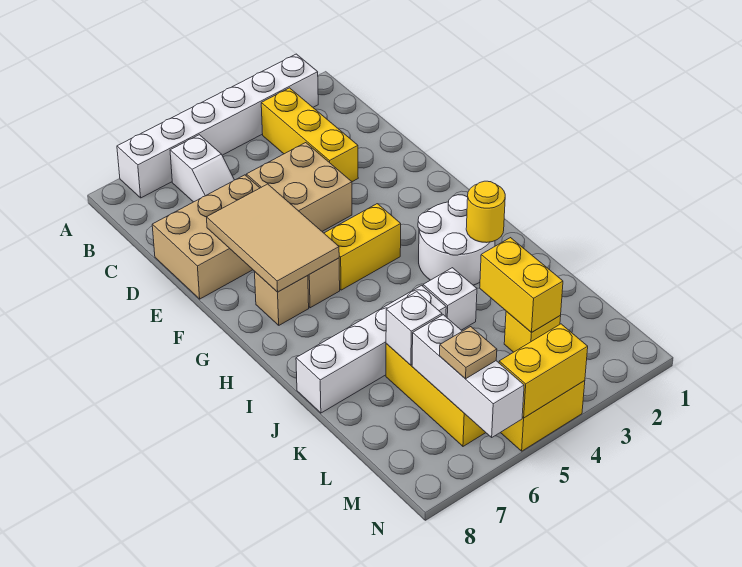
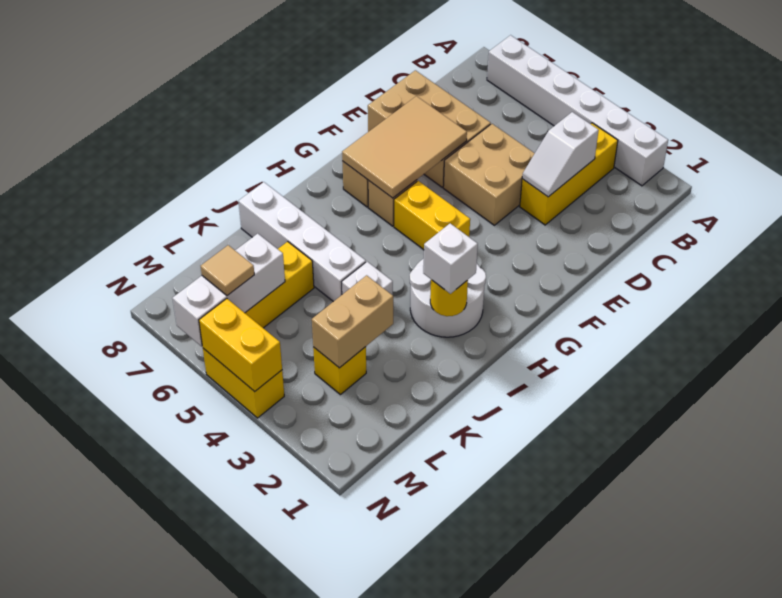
white slope B6:C6 level 1 top B -> white slope C3:D3 level 2 top C
yellow brick K3:L3 level 2 -> tan brick K3:L3 level 2
white brick K6 level 2 -> white brick I2 level 3
tan plate M6 level 3 -> tan tile M6 level 3

